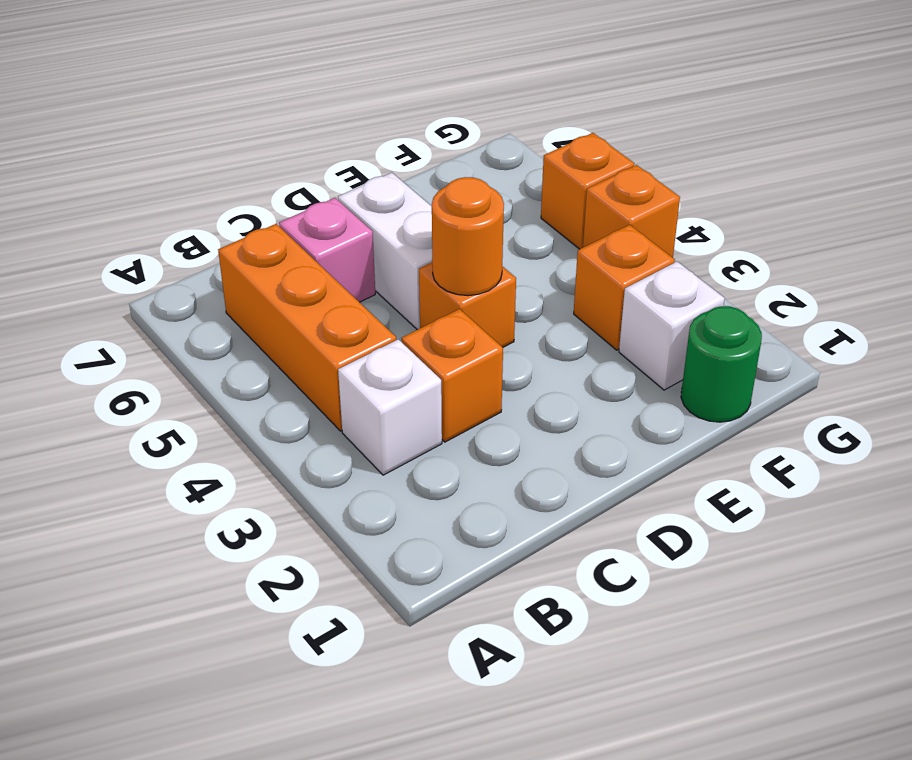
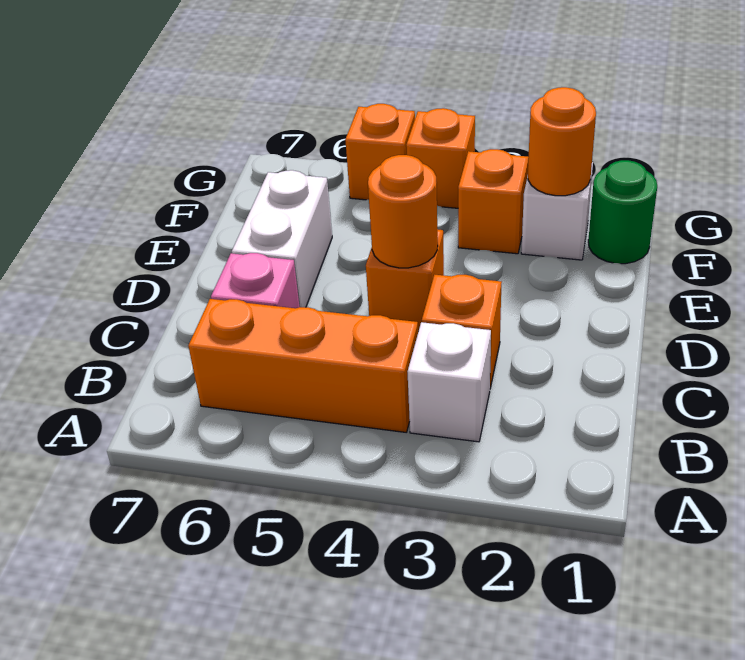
white brick D5:D6 level 1 -> white brick D6:E6 level 1
none -> orange round brick F2 level 2

